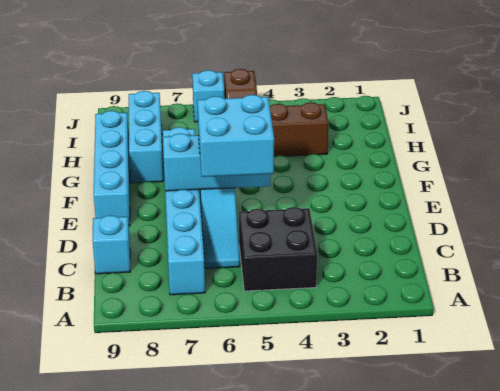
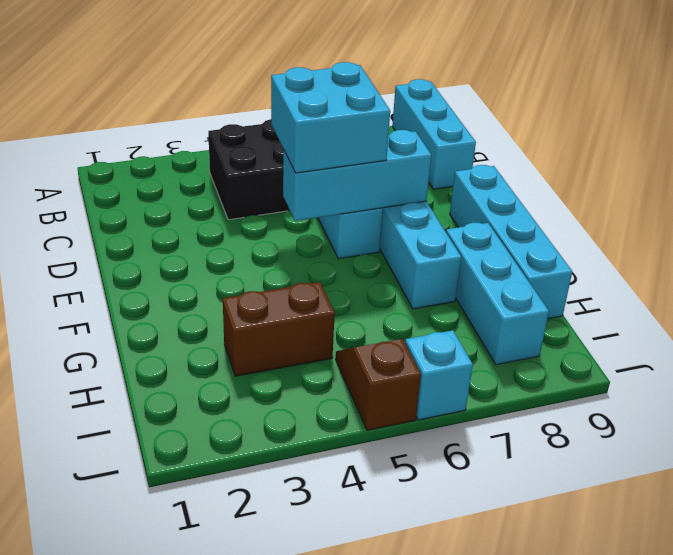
cyan brick C9 level 1 -> cyan brick A9:C9 level 1

